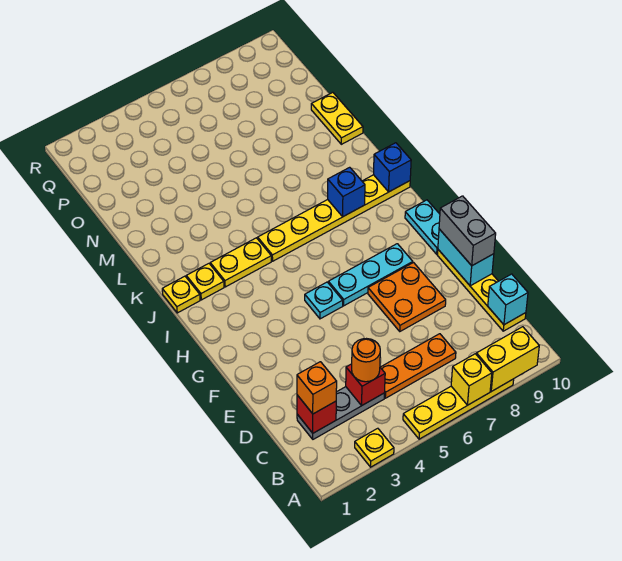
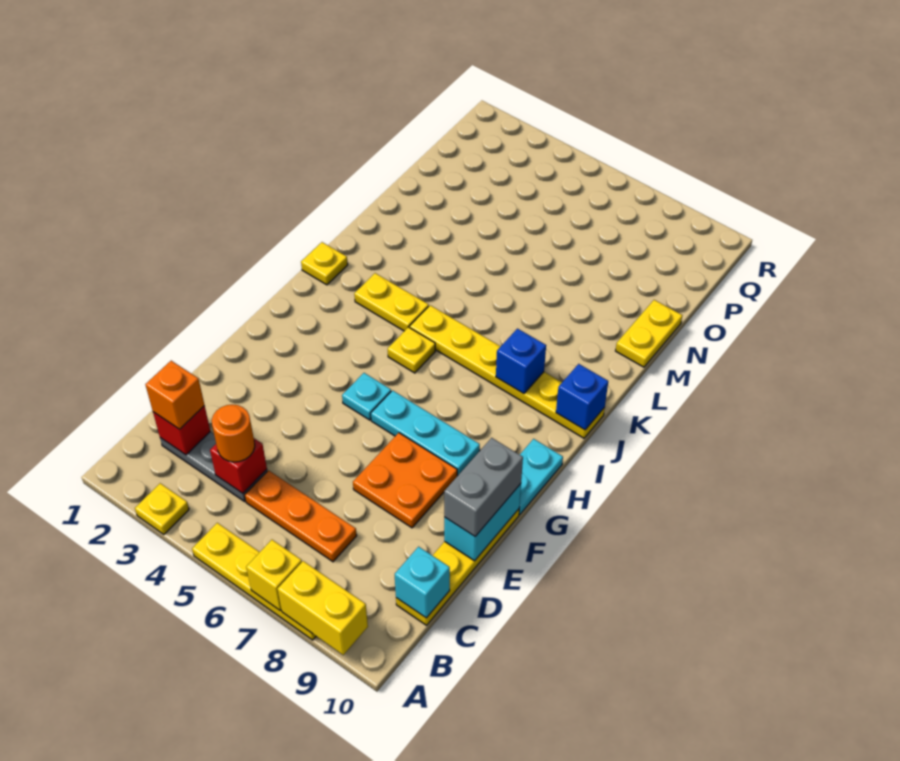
yellow plate J2 level 1 -> yellow plate I5 level 1

